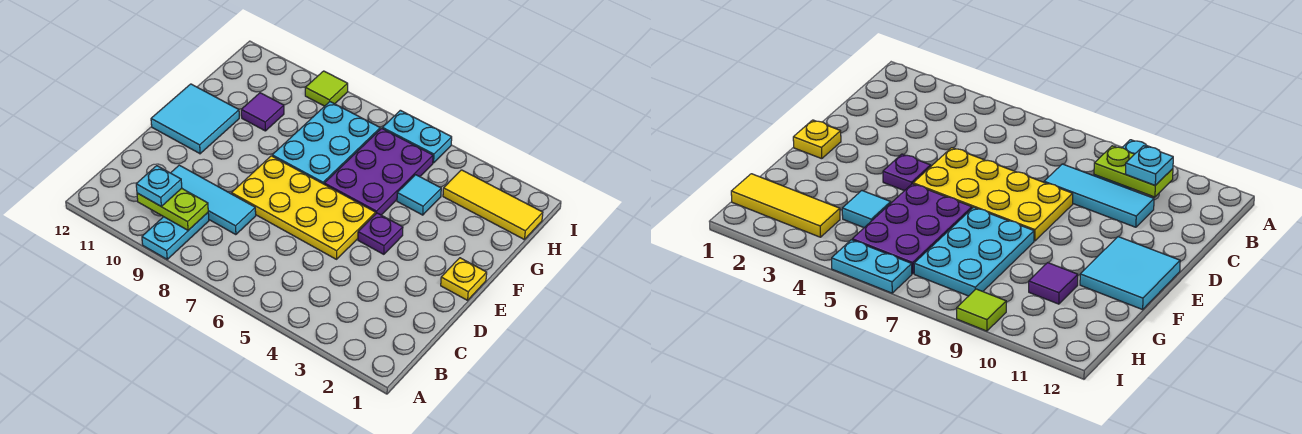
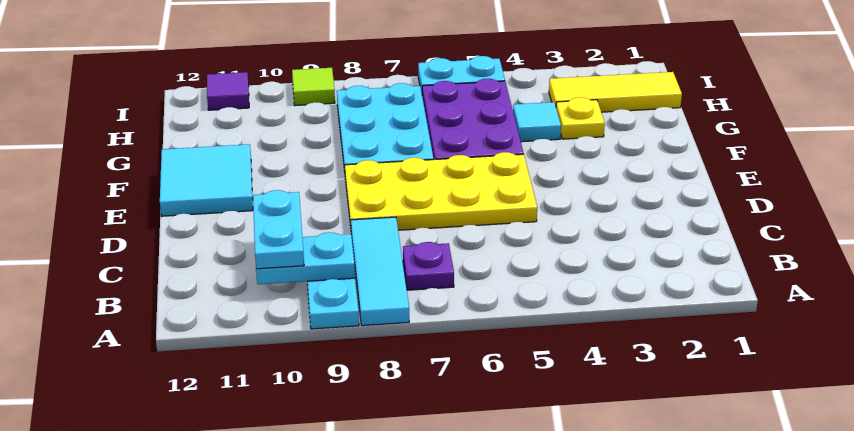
lime plate B9:B10 level 2 -> cyan plate B9:B10 level 2
cyan plate B10 level 3 -> cyan plate B10:C10 level 3
cyan tile C8:C10 level 1 -> cyan tile A8:C8 level 1
yellow plate E1 level 1 -> yellow plate G3 level 1
purple plate E4 level 1 -> purple plate B7 level 1
purple tile G10 level 1 -> purple tile I11 level 1

